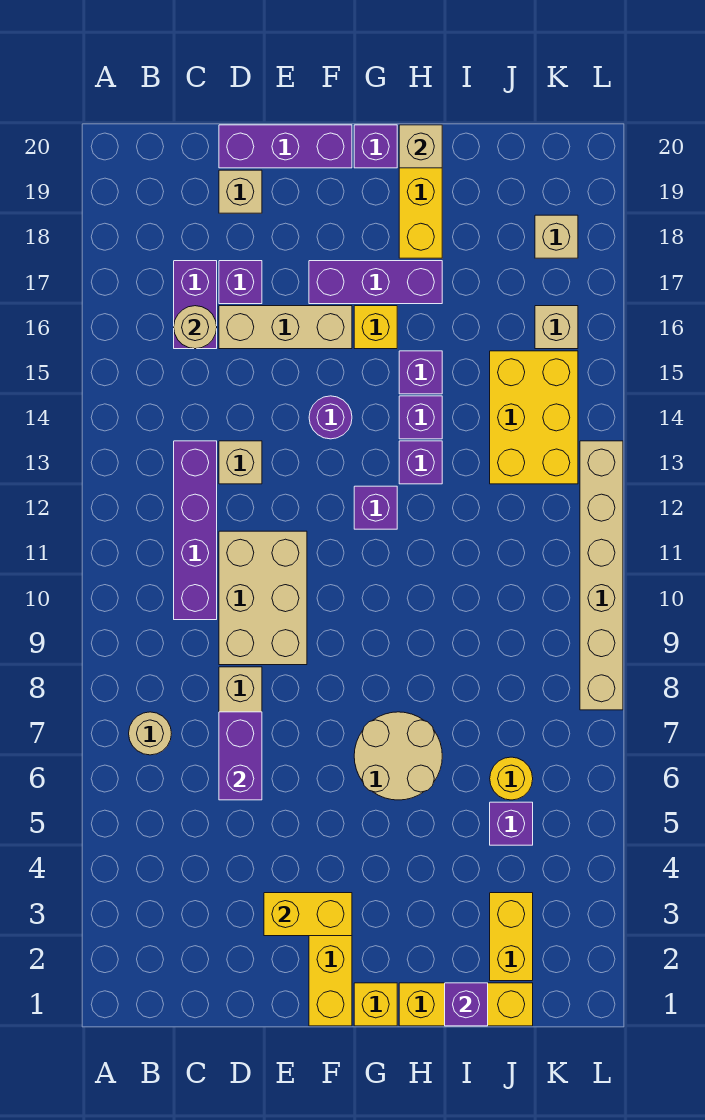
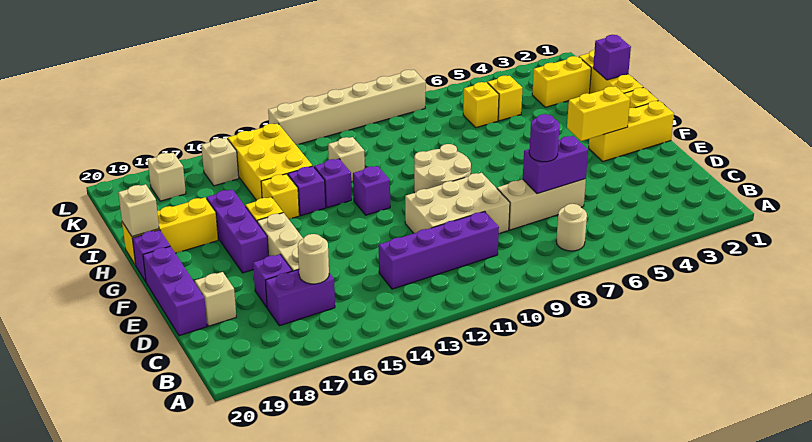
tan brick D13 level 1 -> tan brick I12 level 1
yellow brick E3:F3 level 2 -> yellow brick F3:F4 level 2
purple round brick F14 level 1 -> purple round brick D7 level 3
tan round brick G6:H7 level 1 -> tan round brick F9:G10 level 1
purple brick H15 level 1 -> yellow brick H15 level 1
purple brick J5 level 1 -> yellow brick J5 level 1
yellow round brick J6 level 1 -> yellow brick J6 level 1
yellow brick J13:K15 level 1 -> yellow brick I14:K15 level 1

